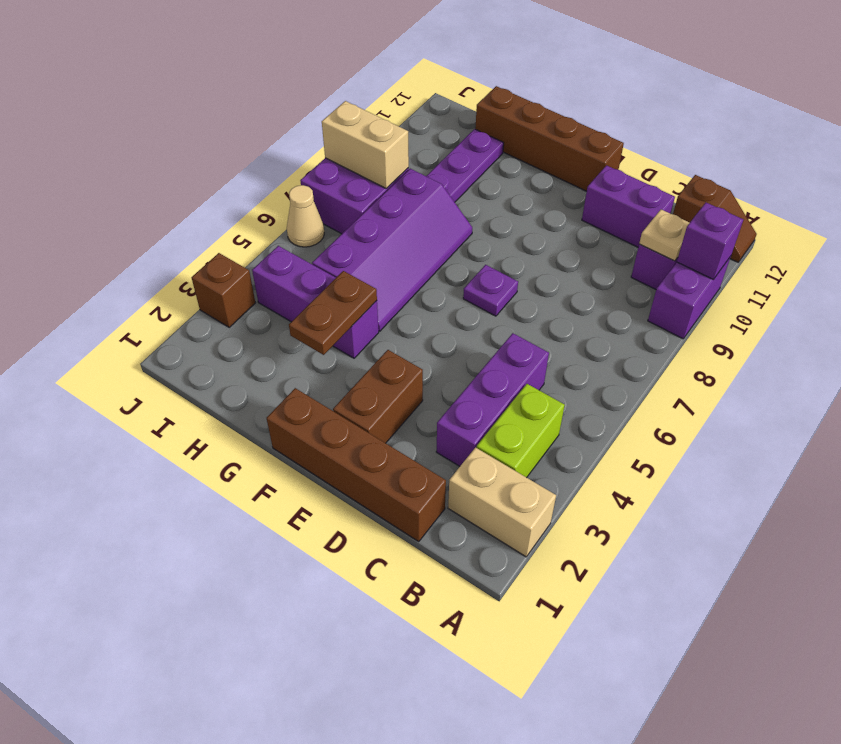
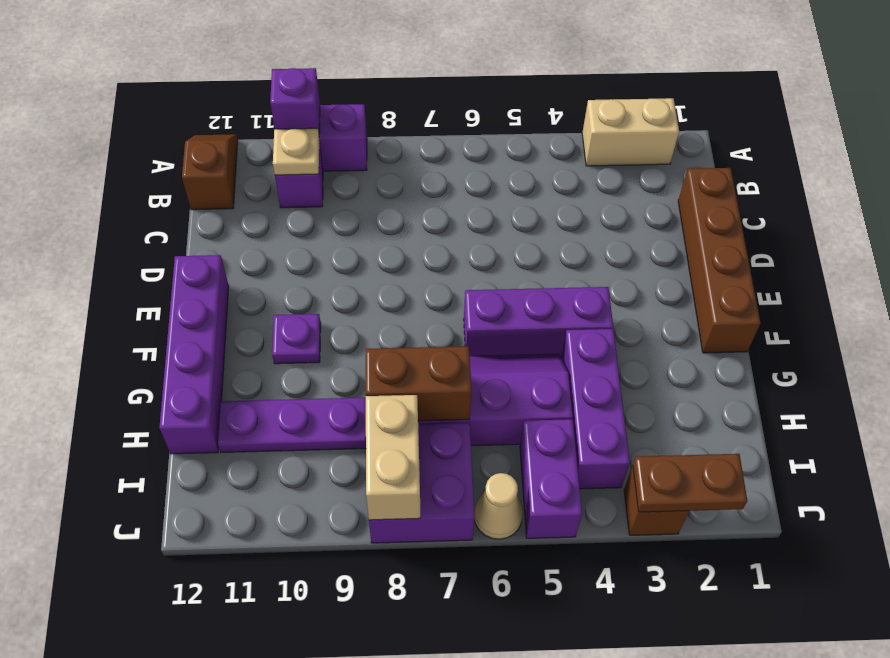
tan brick A2:B2 level 1 -> tan brick A2:A3 level 1
lime brick B3:B4 level 1 -> none
purple brick C3:C5 level 1 -> purple brick F4:F6 level 1
purple brick C11:D11 level 1 -> purple brick I5:J5 level 1
brown brick E2:E3 level 1 -> brown brick H7:H8 level 2
purple plate E7 level 1 -> purple plate F10 level 1
brown brick E12:H12 level 1 -> purple brick E12:H12 level 1
brown plate G3:G4 level 2 -> brown plate J2:J3 level 2

